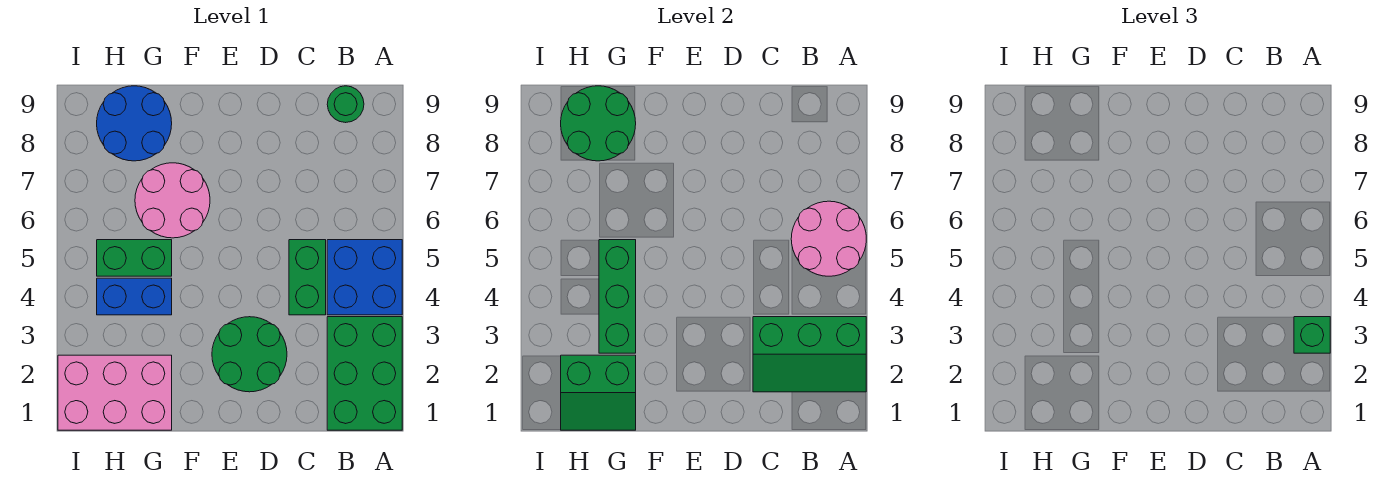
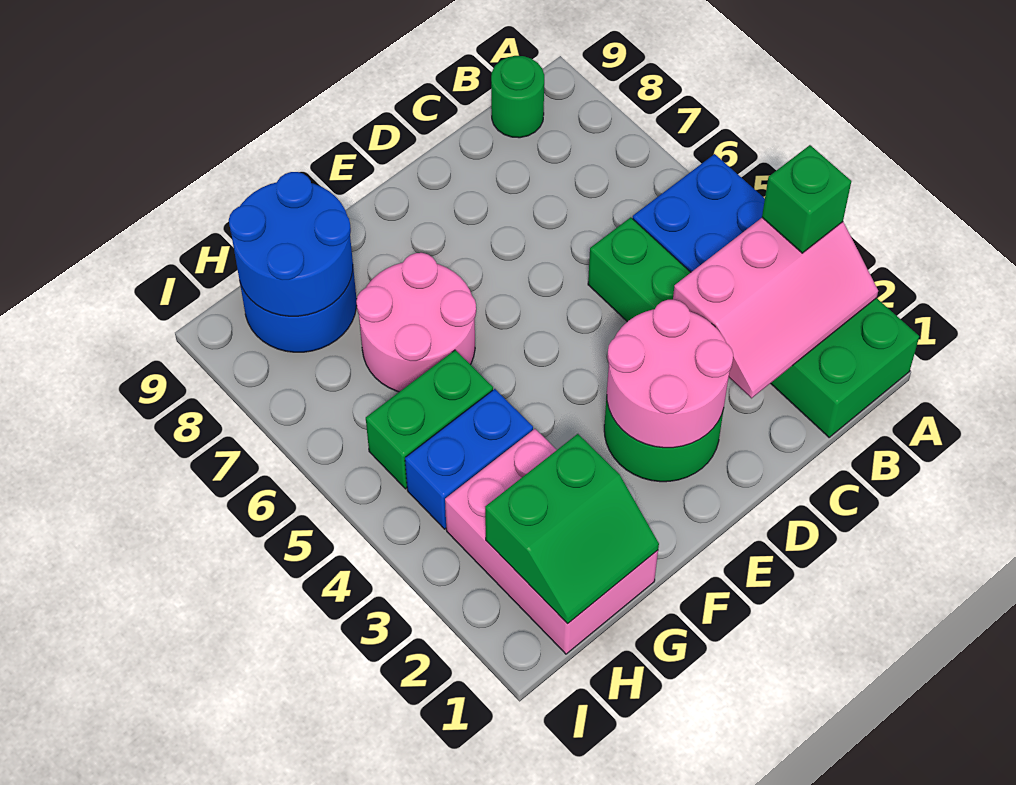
green slope A2:C3 level 2 top 3 -> pink slope A2:C3 level 2 top 3
pink round brick A5:B6 level 2 -> pink round brick D2:E3 level 2
pink brick G1:I2 level 1 -> pink brick G1:H3 level 1
green brick G3:G5 level 2 -> none
green round brick G8:H9 level 2 -> blue round brick G8:H9 level 2

